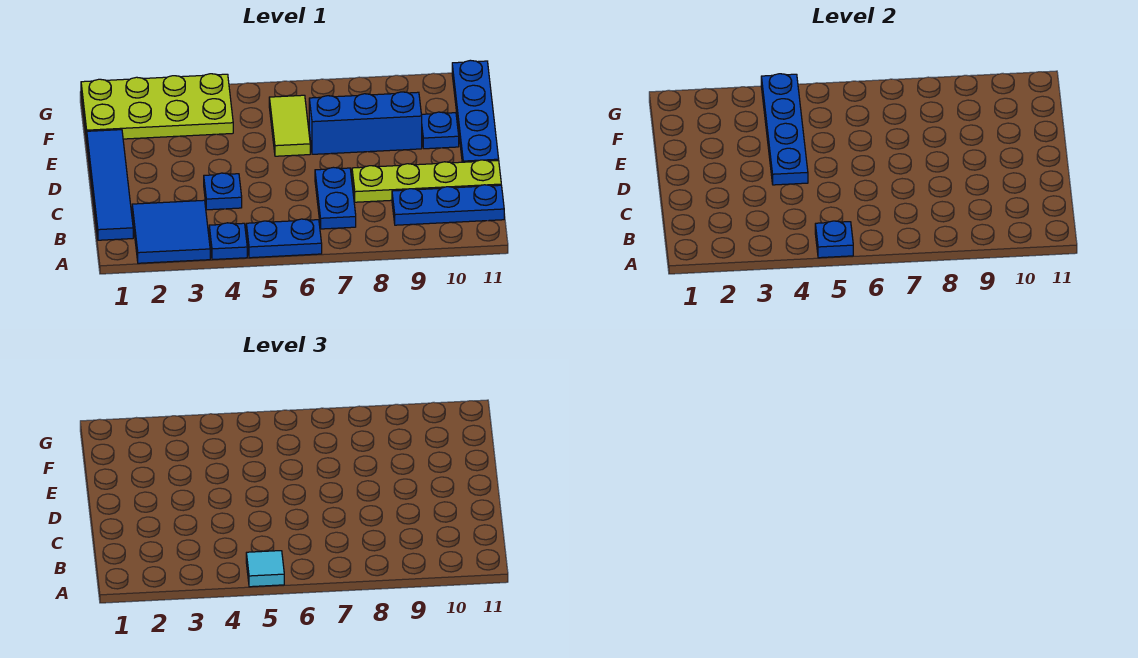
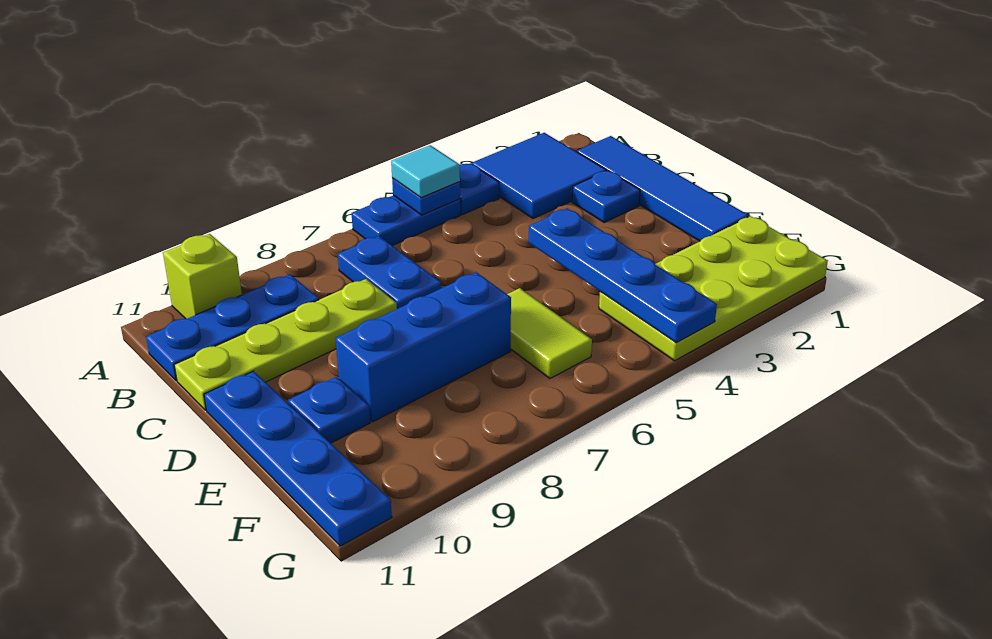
none -> lime brick A10 level 1
blue plate C4 level 1 -> blue plate C2 level 1

